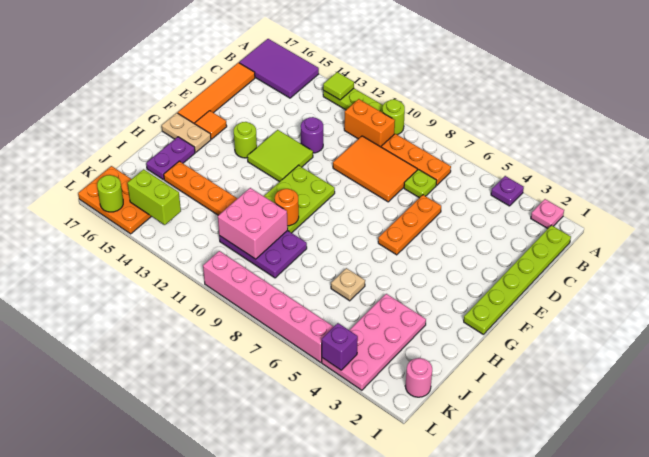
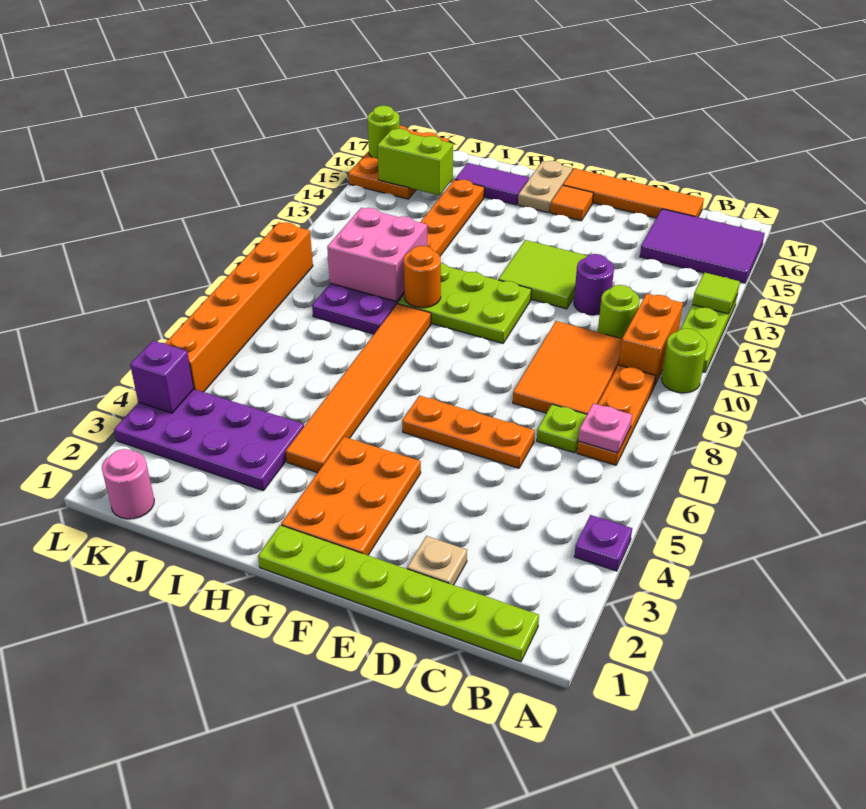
pink plate A2 level 1 -> pink plate B7 level 2
purple tile A15:B17 level 1 -> purple tile A15:C16 level 1
none -> orange plate F2:G4 level 1
lime round brick F14 level 1 -> lime round brick C11 level 1
none -> orange tile H4:H9 level 1
purple plate H16:I16 level 1 -> purple tile H16:I16 level 1
pink plate I3:L4 level 1 -> purple plate I3:L4 level 1
tan plate I6 level 1 -> tan plate D2 level 1
lime brick K14:K15 level 2 -> lime brick J15:K15 level 2
pink brick L5:L10 level 1 -> orange brick L5:L10 level 1

